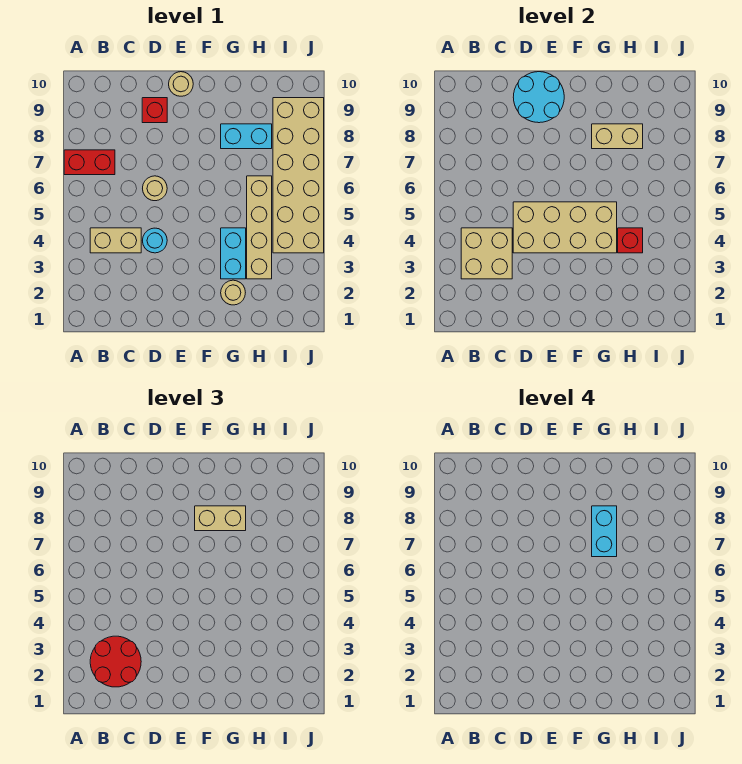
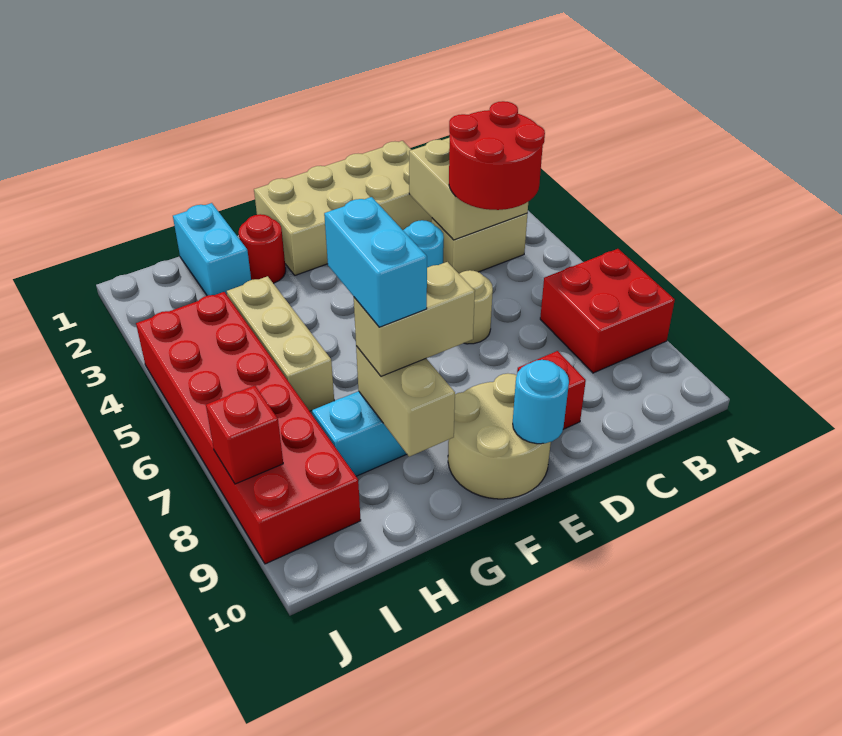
red brick A7:B7 level 1 -> red brick A7:B8 level 1
red round brick B2:C3 level 3 -> red round brick B4:C5 level 3
tan brick D4:G5 level 2 -> tan brick C1:F2 level 1
cyan round brick D9:E10 level 2 -> cyan round brick E10 level 2
tan round brick E10 level 1 -> tan round brick E9:F10 level 1
tan round brick G2 level 1 -> red round brick G2 level 1
cyan brick G3:G4 level 1 -> cyan brick H1:H2 level 1
tan brick G8:H8 level 2 -> tan brick G8:G9 level 2
tan brick H3:H6 level 1 -> tan brick H4:H6 level 1
red brick H4 level 2 -> red brick J8 level 2
tan brick I4:J9 level 1 -> red brick I4:J9 level 1

